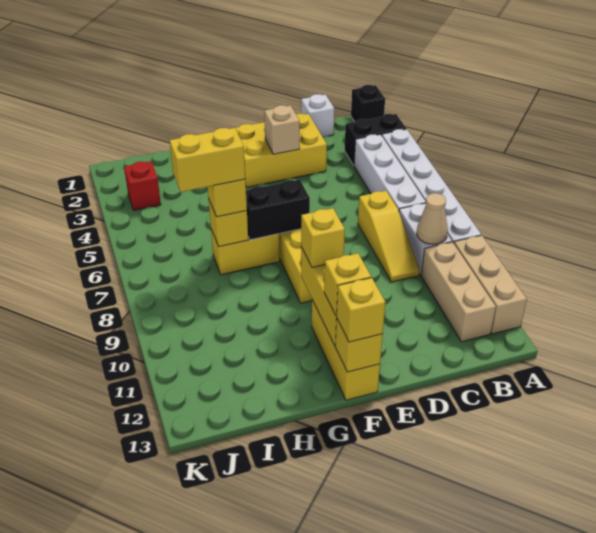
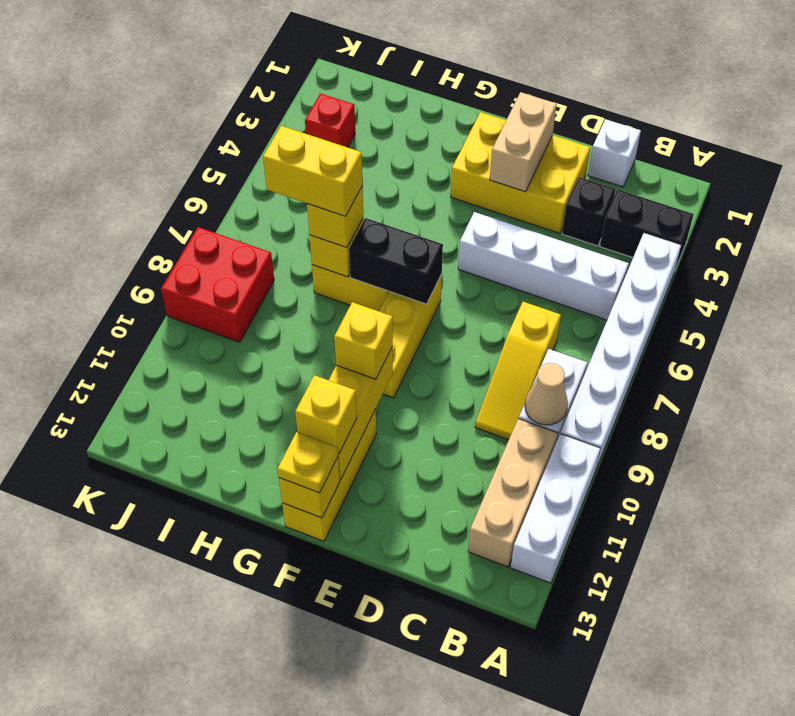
black brick A1 level 1 -> black brick C3 level 1
tan brick A10:A12 level 1 -> white brick A10:A12 level 1
white brick B4:B7 level 1 -> white brick B5:E5 level 1
tan brick E3 level 2 -> tan brick E2:E3 level 2
yellow brick F13 level 3 -> yellow plate F13 level 3
none -> red brick J8:K9 level 1

